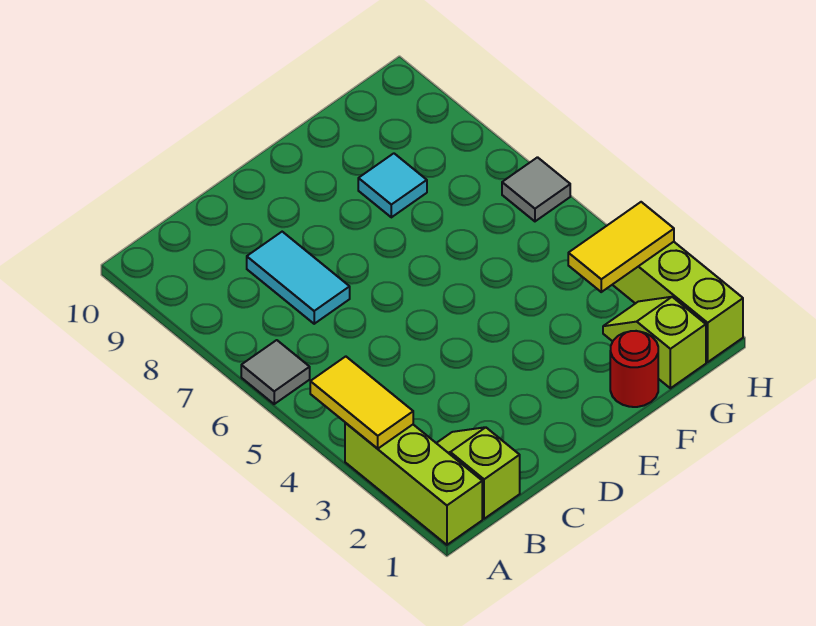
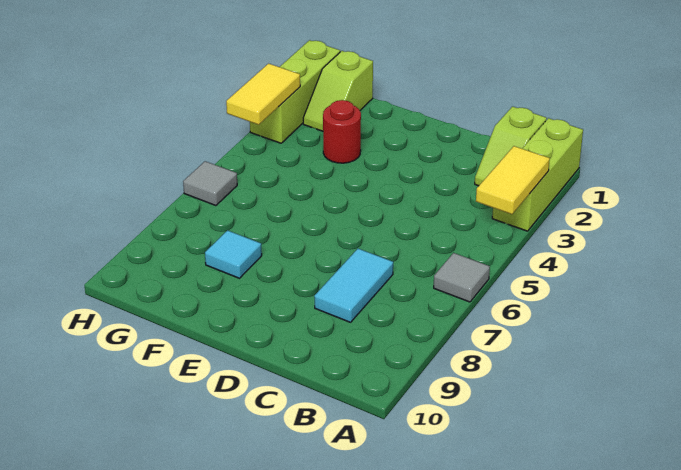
red round brick F1 level 1 -> red round brick F3 level 1
yellow tile G3:H3 level 2 -> yellow tile H3:H4 level 2

